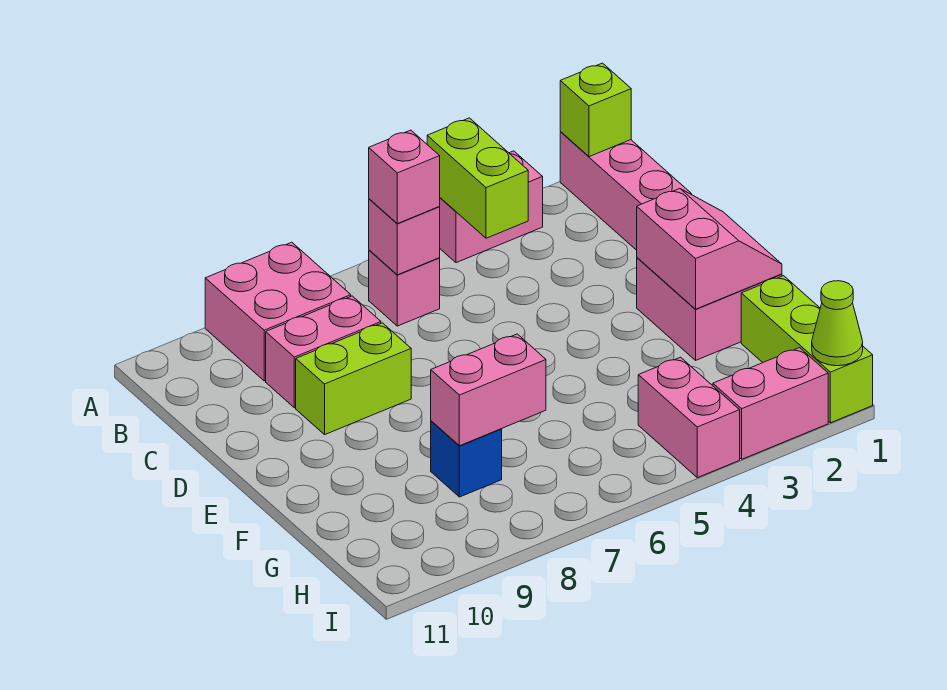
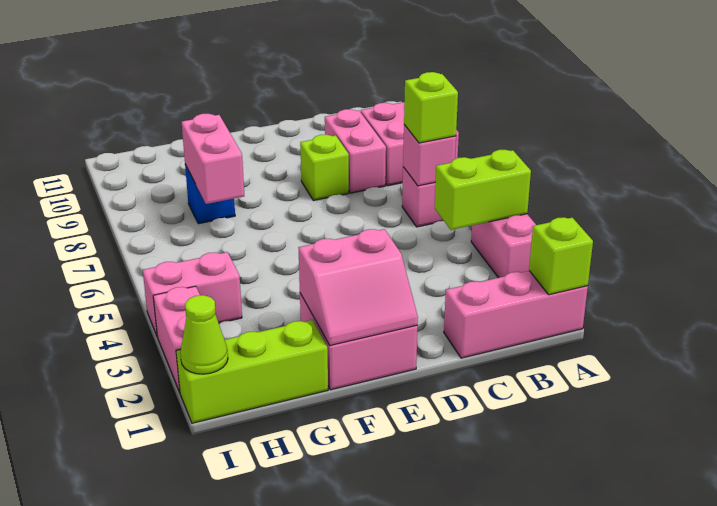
pink brick B6 level 3 -> lime brick B6 level 3
lime brick D8:D9 level 1 -> lime brick D8 level 1

